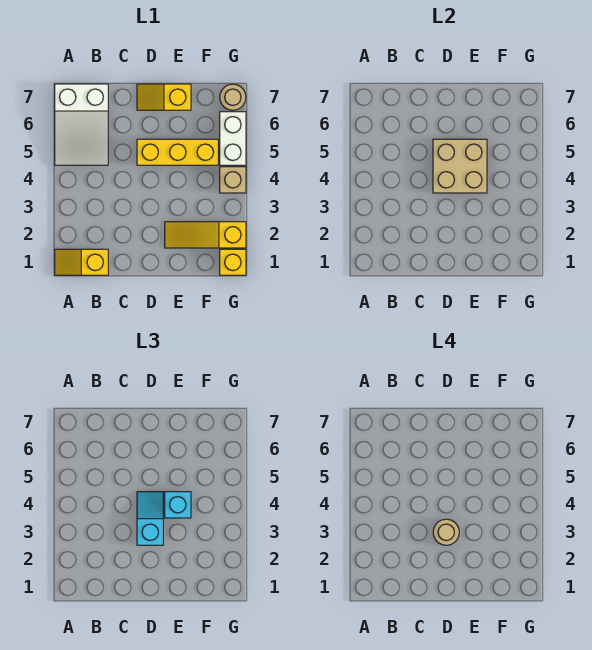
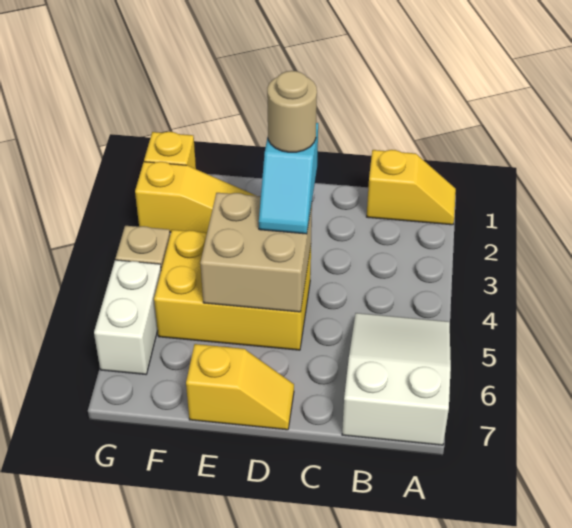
yellow brick D5:F5 level 1 -> yellow brick D4:F5 level 1
cyan brick E4 level 3 -> none
tan round brick G7 level 1 -> none

